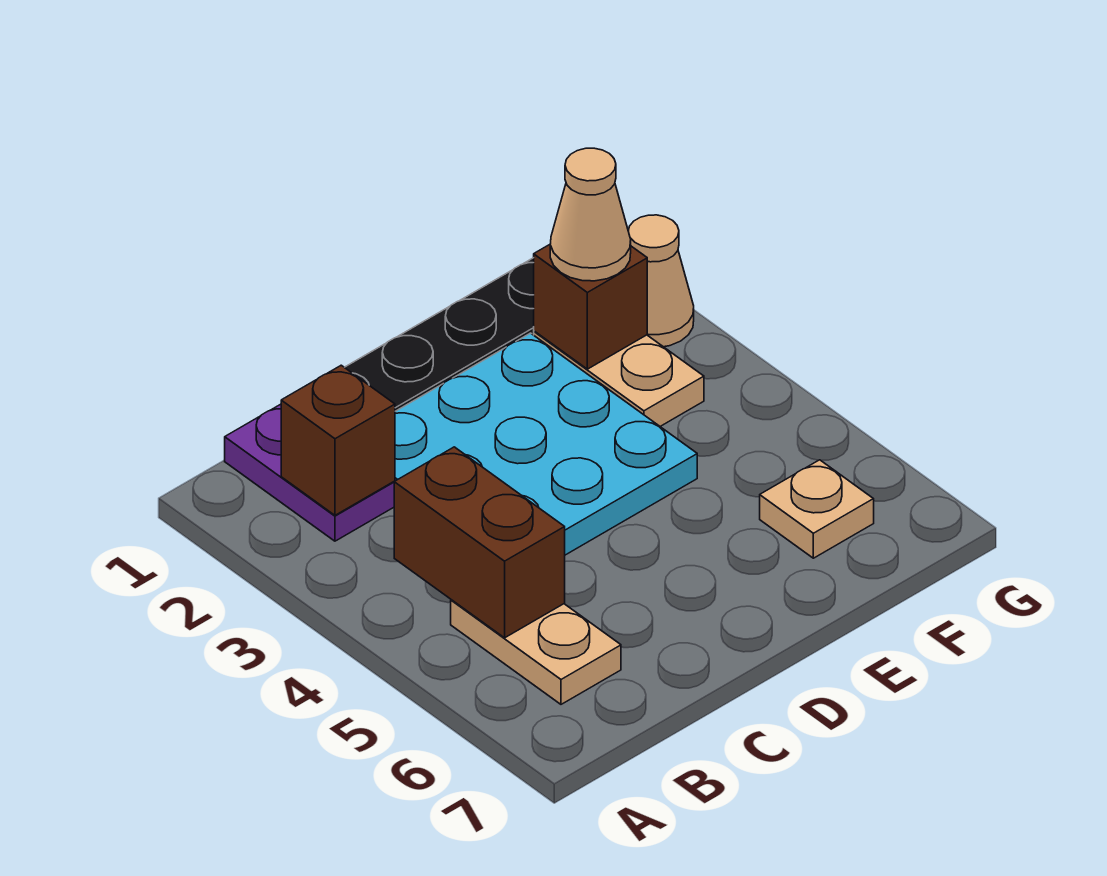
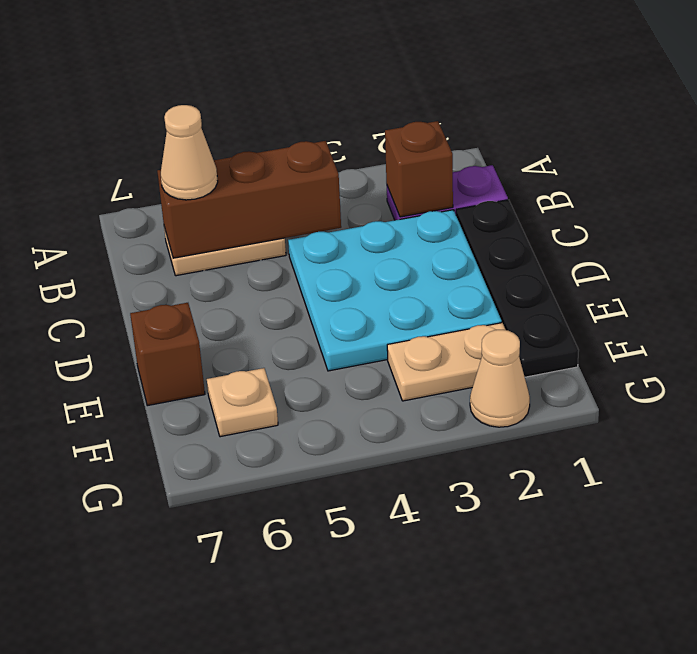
brown brick B4:B5 level 2 -> brown brick B4:B6 level 2
brown brick F2 level 2 -> brown brick E7 level 1
tan cone F2 level 3 -> tan cone B6 level 3

